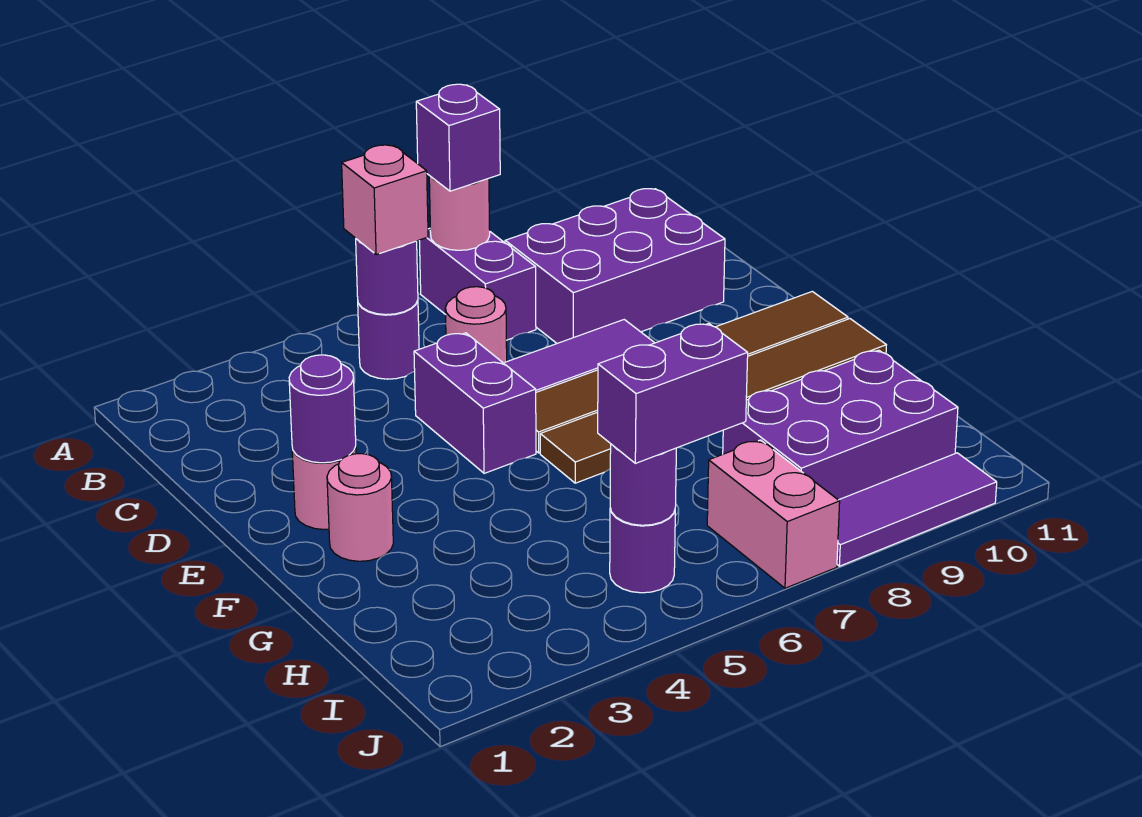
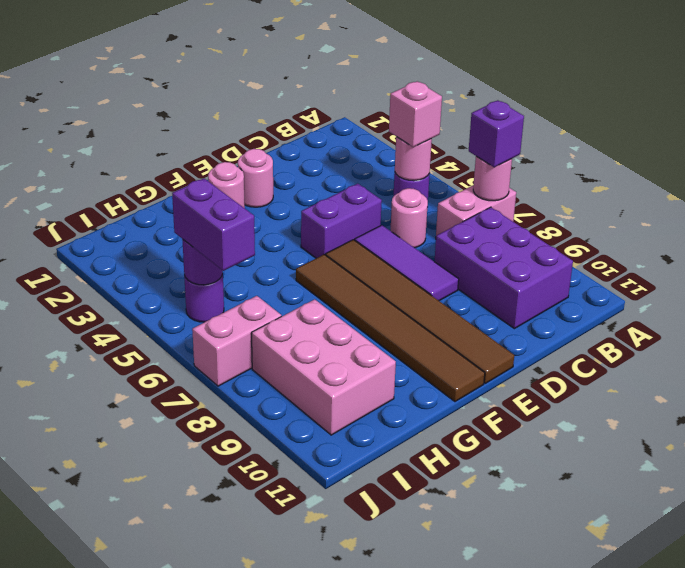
purple brick A7:B7 level 1 -> pink brick A7:B7 level 1
purple round brick B5 level 2 -> pink round brick B5 level 2
purple round brick E2 level 2 -> none
purple brick H8:I10 level 1 -> pink brick H8:I10 level 1
purple tile J8:J10 level 1 -> none

